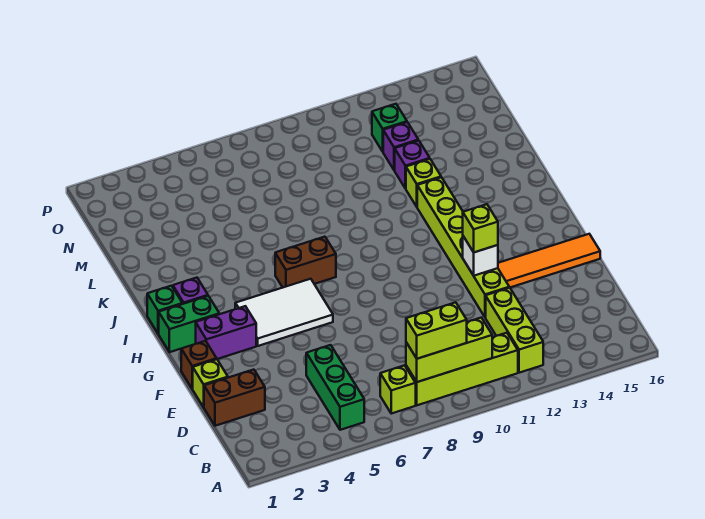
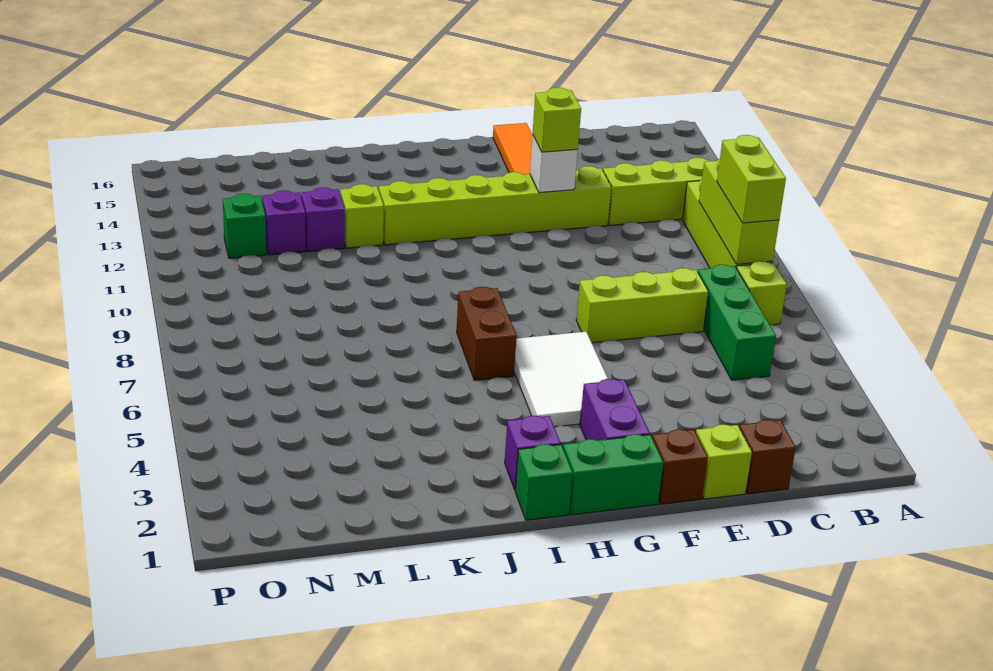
green brick B5:D5 level 1 -> green brick C5:C7 level 1
brown brick D1:D2 level 1 -> brown brick D1 level 1
none -> lime brick D7:F7 level 1
green brick H1:H2 level 1 -> green brick G1:H1 level 1

